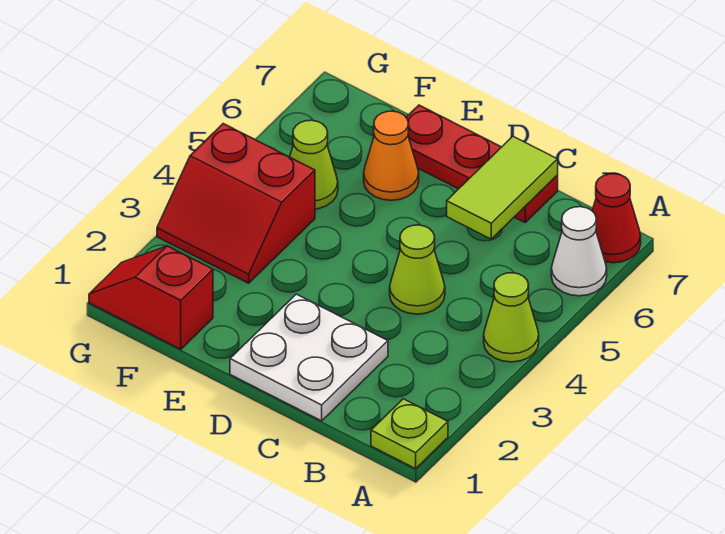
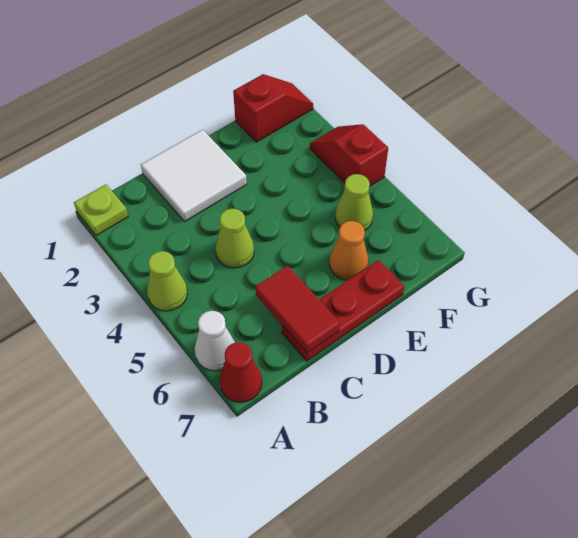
white plate C1:D2 level 1 -> white tile C1:D2 level 1
lime tile C6:C7 level 2 -> red tile C6:C7 level 2
red slope F3:G4 level 1 top 4 -> red slope G3:G4 level 1 top 4

